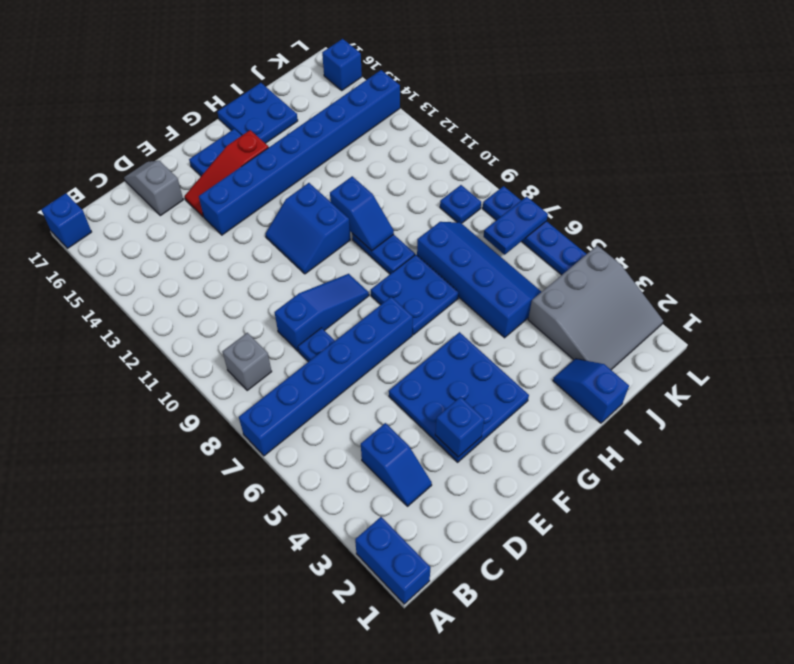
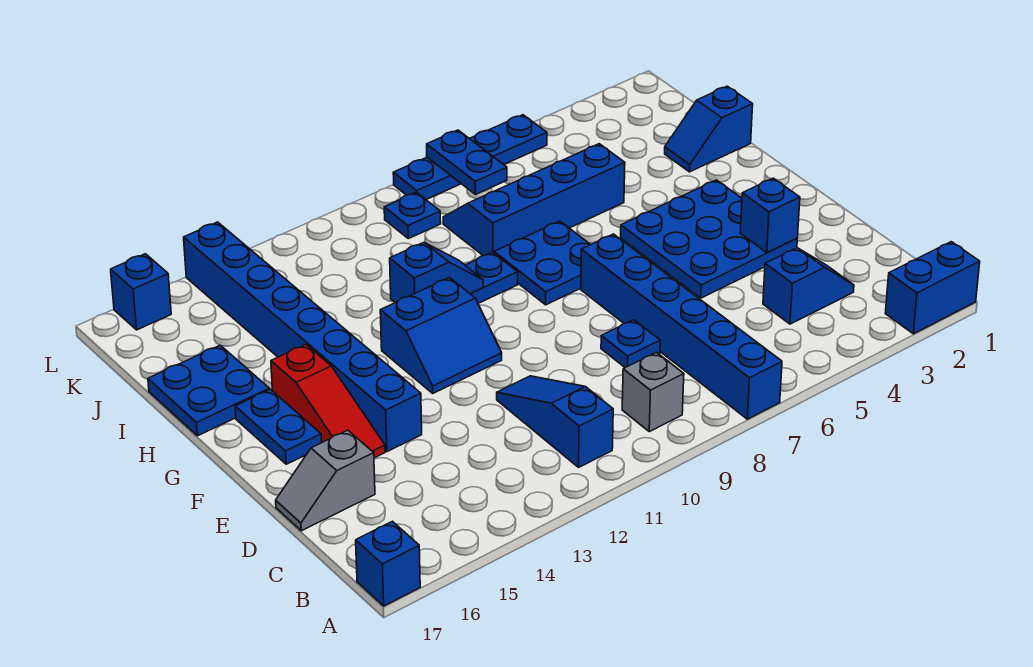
blue slope D9:F9 level 1 top D -> blue slope B11:D11 level 1 top B
grey slope J2:L4 level 1 top 4 -> none

